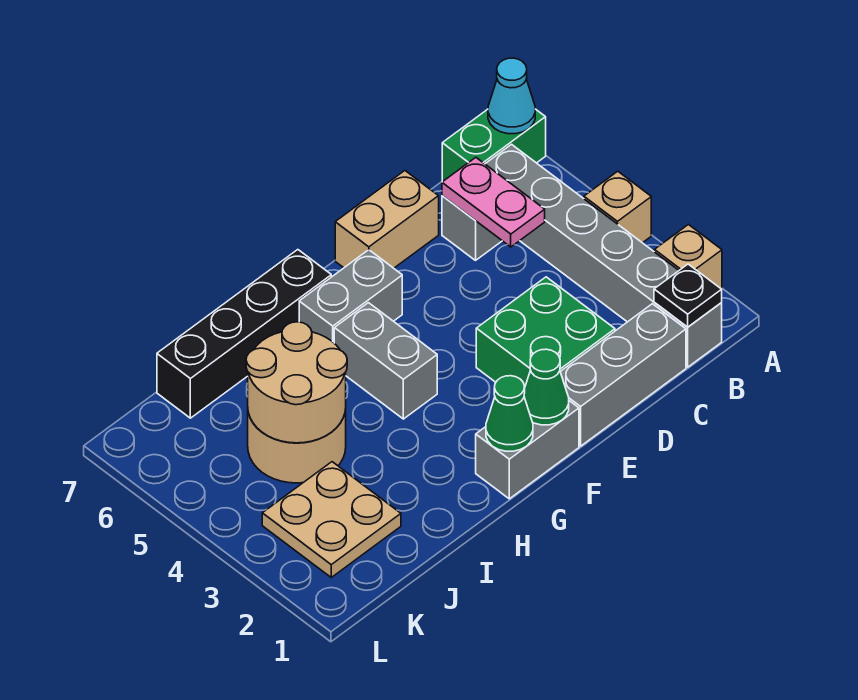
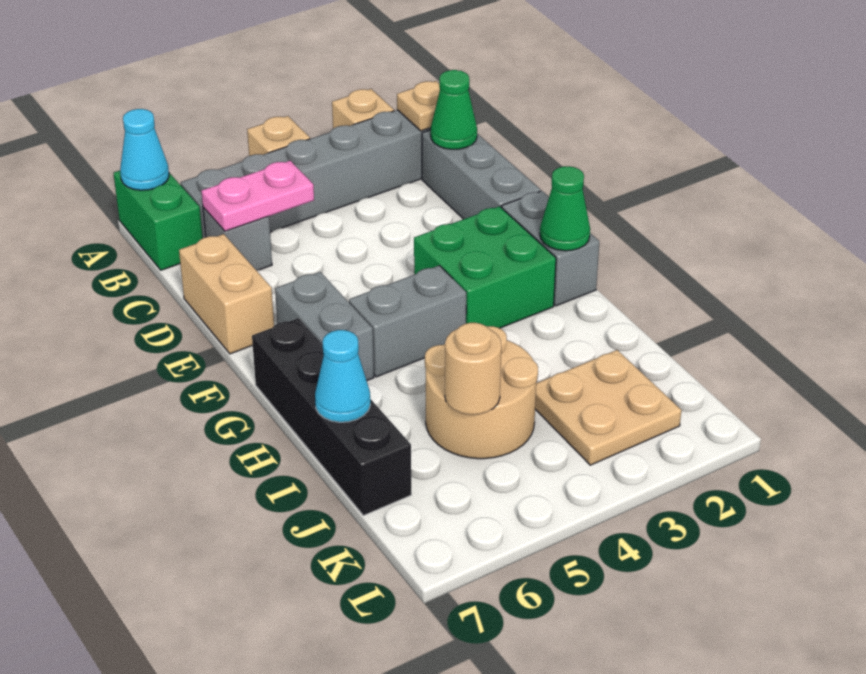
black plate B1 level 2 -> tan plate B1 level 2
green brick D2:E3 level 1 -> green brick F2:G3 level 1
green cone F1 level 2 -> green cone C1 level 2
tan round brick I4:J5 level 2 -> tan round brick J5 level 2
none -> cyan cone I7 level 2

